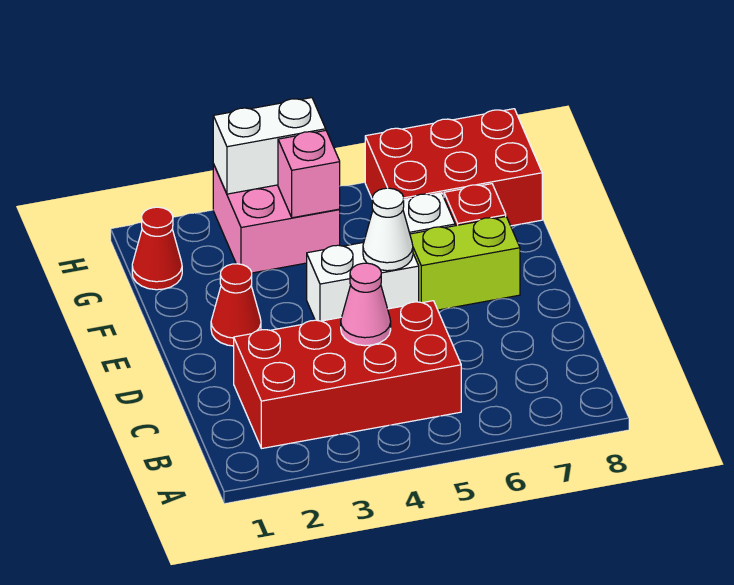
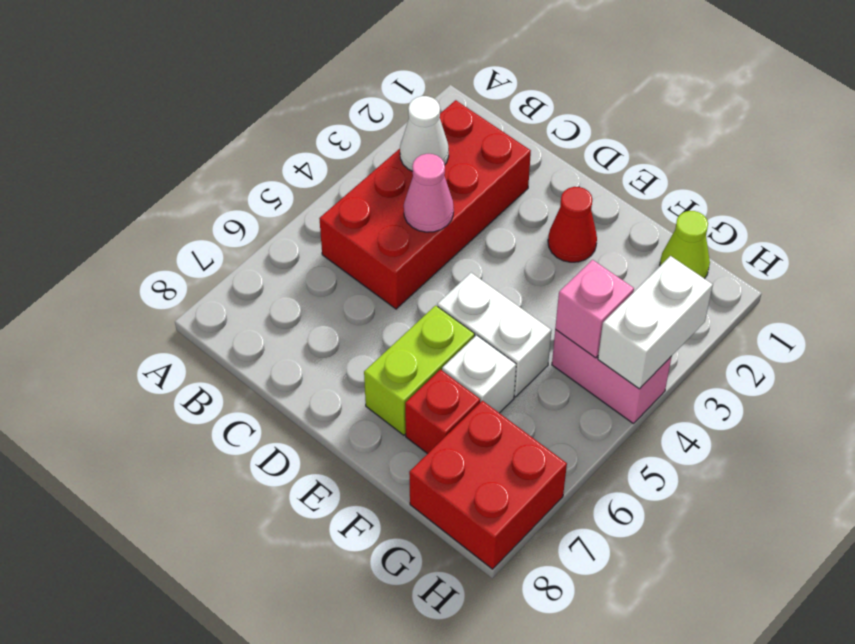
white brick E4:E5 level 1 -> white brick E5:F5 level 1
white cone E5 level 2 -> white cone B3 level 2
red cone G1 level 1 -> lime cone G1 level 1
pink brick G3:H4 level 1 -> pink brick G4:H4 level 1
red brick G6:H8 level 1 -> red brick G7:H8 level 1

